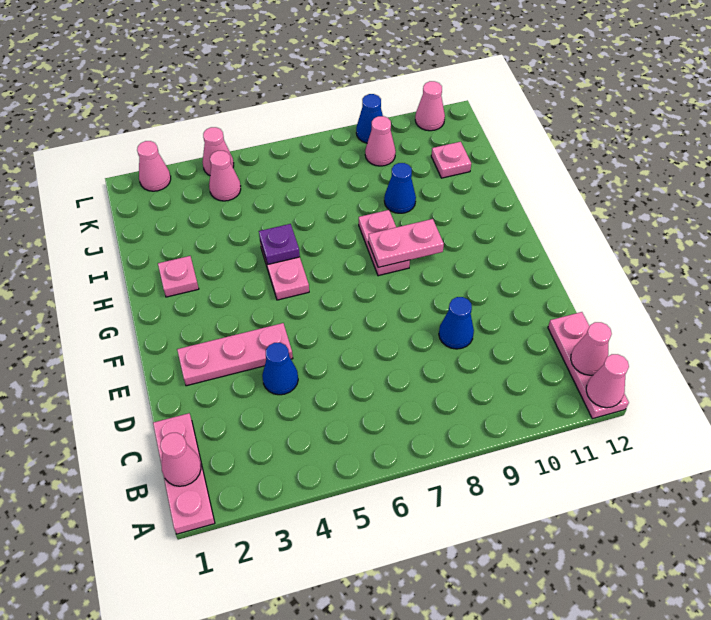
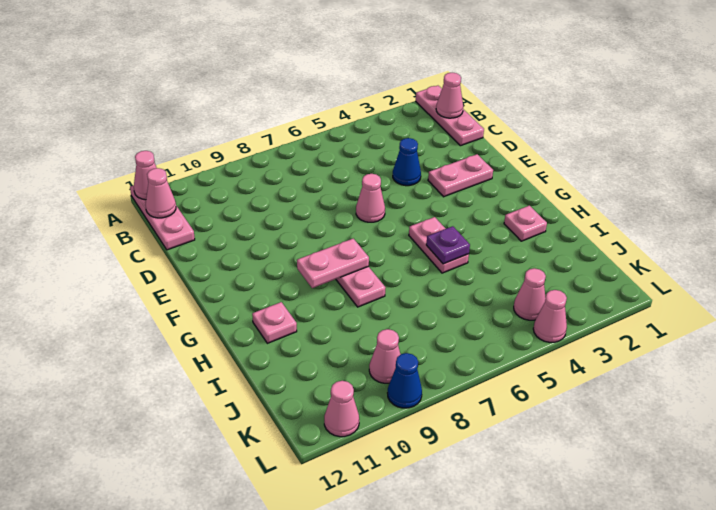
blue cone D9 level 1 -> none
pink plate E2:E4 level 1 -> pink plate E2:E3 level 1
blue cone I9 level 1 -> none
pink plate J11 level 1 -> pink plate H11 level 1
pink cone L2 level 1 -> pink cone E6 level 1

